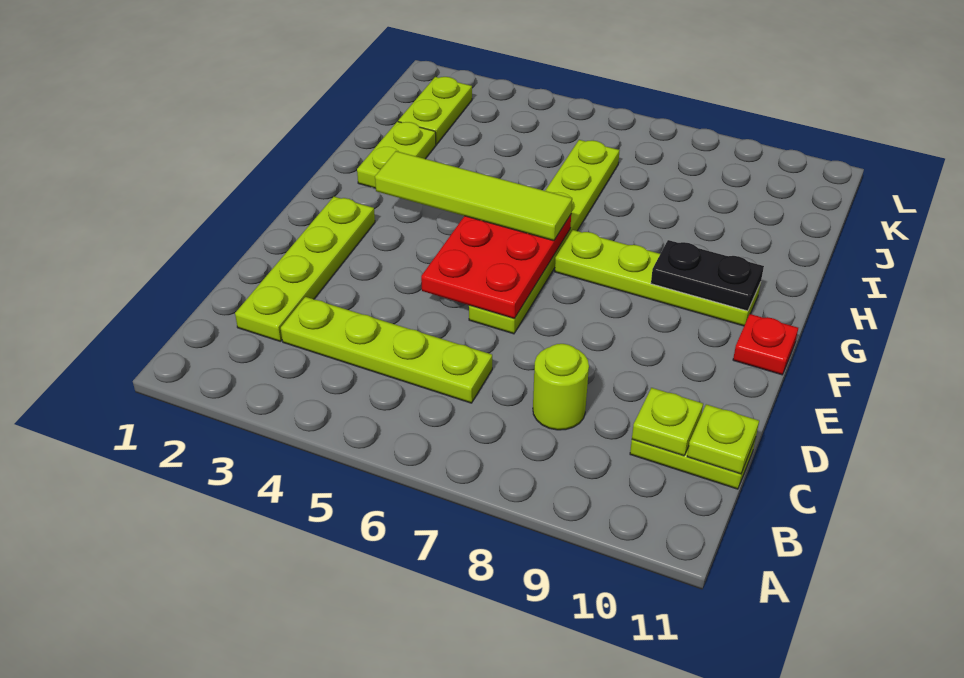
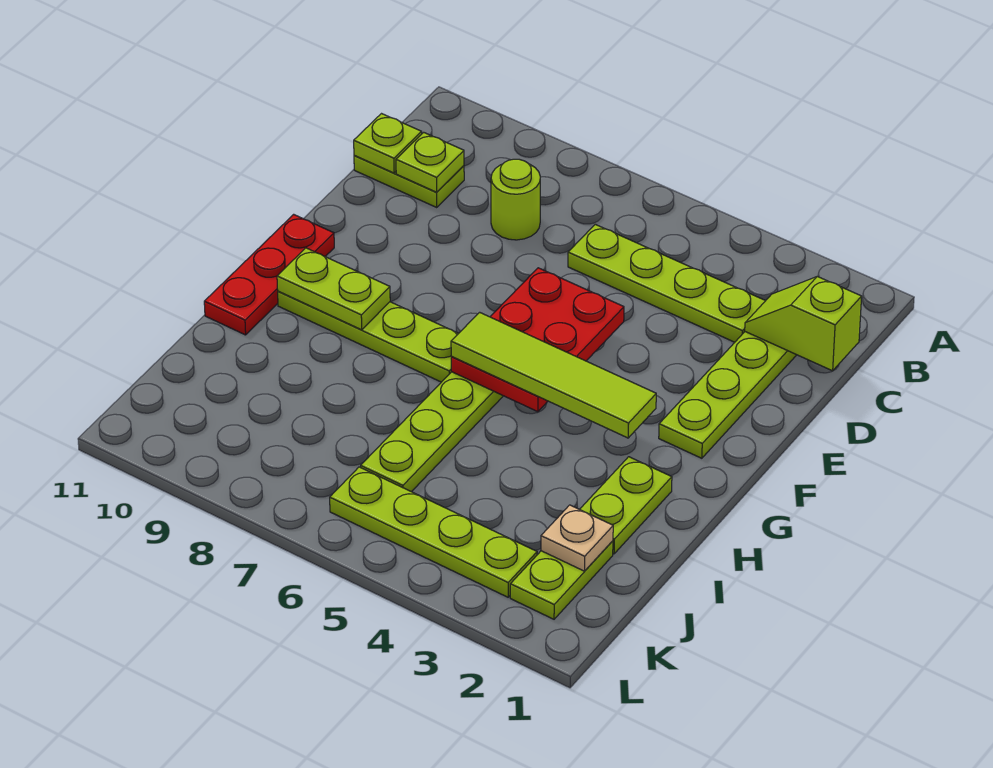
none -> lime slope C1:C2 level 2 top 1
red plate F11 level 1 -> red plate F11:H11 level 1
black plate G9:G10 level 2 -> lime plate G9:G10 level 2
none -> tan plate J2 level 2
none -> lime plate K3:K6 level 1

